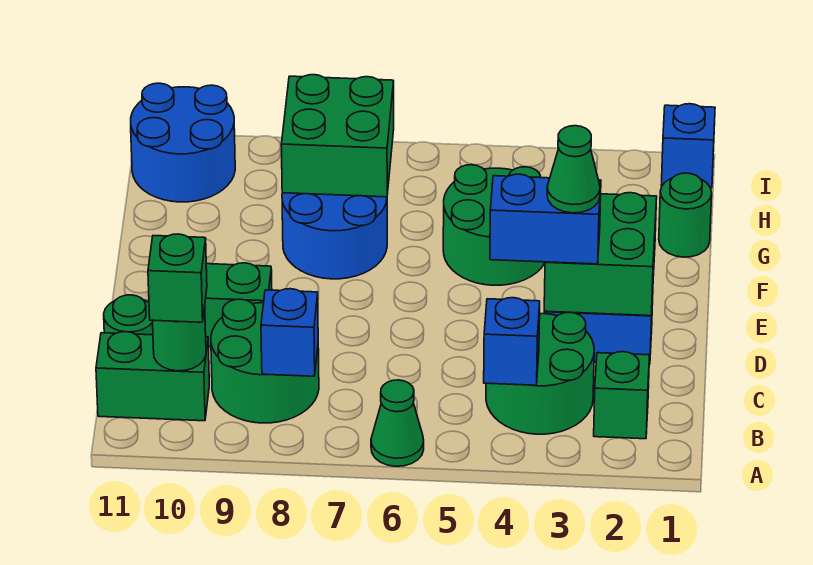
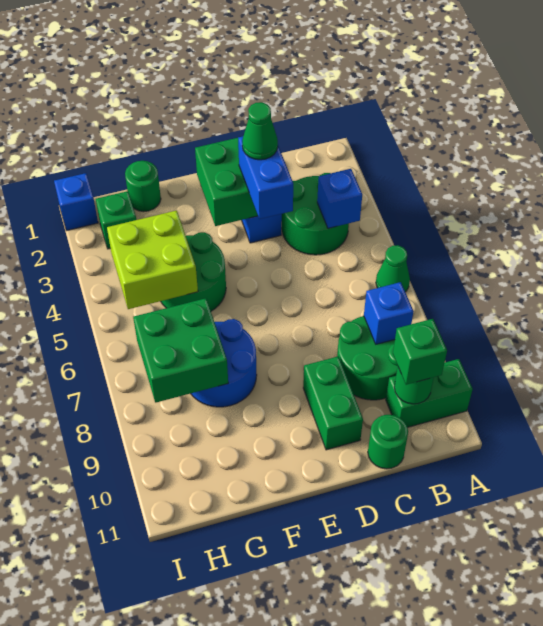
green brick B2 level 1 -> green brick H2 level 1
green brick B10:B11 level 1 -> green brick A10:B10 level 1
none -> lime brick G4:H5 level 2
blue round brick H10:I11 level 1 -> none

